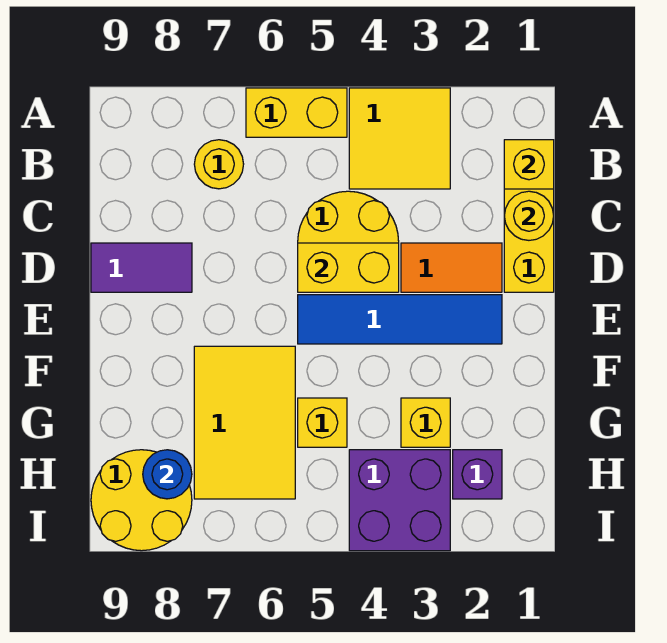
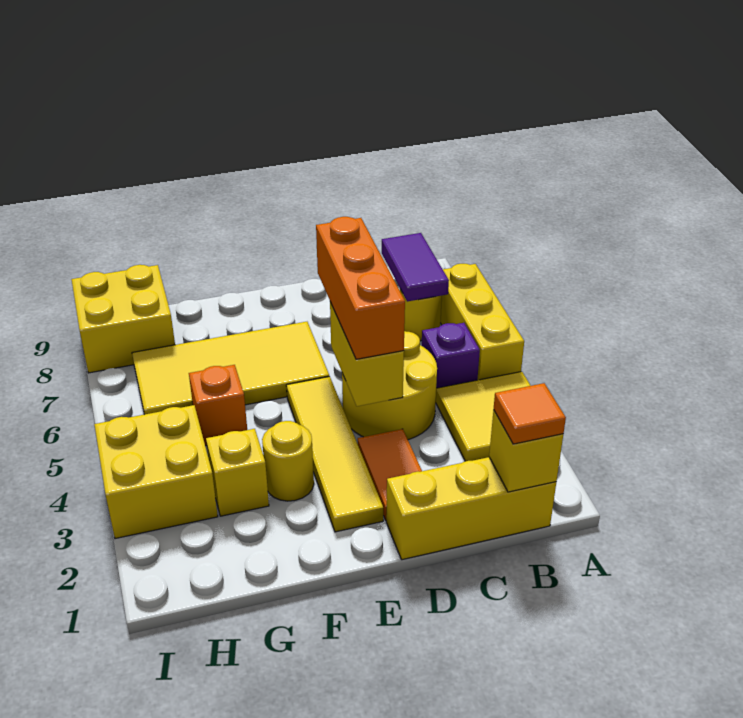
yellow brick A5:A6 level 1 -> yellow brick A5:A7 level 1
none -> orange tile B1 level 3
yellow round brick C1 level 2 -> yellow round brick F3 level 1
none -> orange brick D4:D6 level 3
purple tile D8:D9 level 1 -> purple tile B7:B8 level 2
blue tile E2:E5 level 1 -> yellow tile E2:E5 level 1
yellow tile F6:H7 level 1 -> yellow tile E6:H7 level 1
yellow brick G5 level 1 -> orange brick G5 level 1
purple brick H2 level 1 -> purple brick B5 level 1
purple brick H3:I4 level 1 -> yellow brick H3:I4 level 1
yellow round brick H8:I9 level 1 -> yellow brick H8:I9 level 1
blue round brick H8 level 2 -> none

